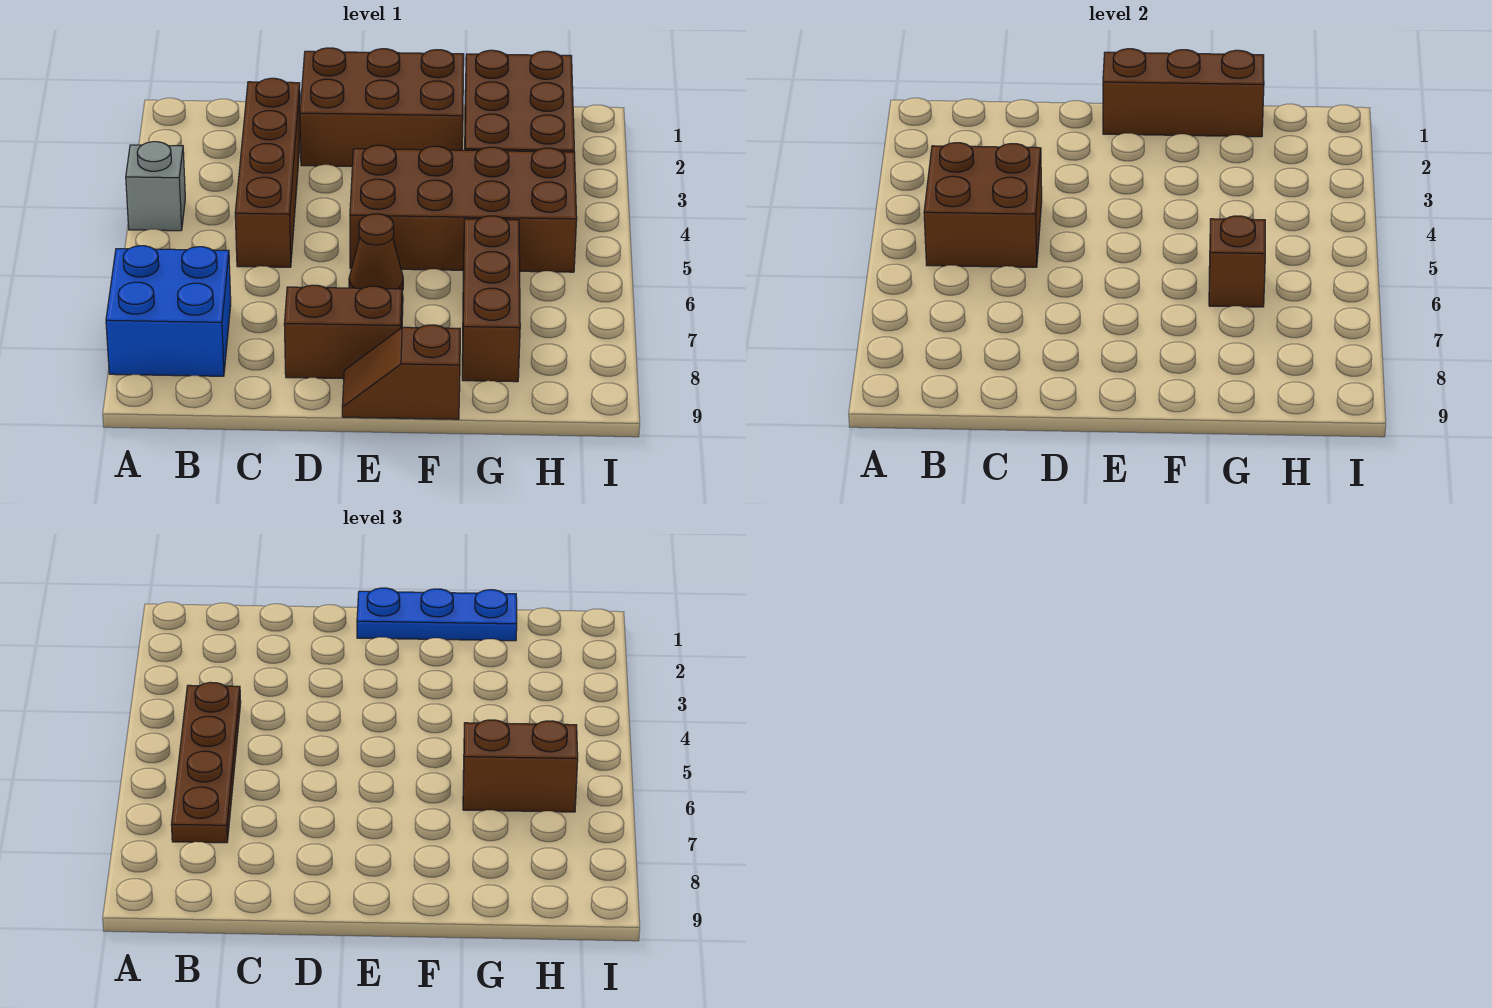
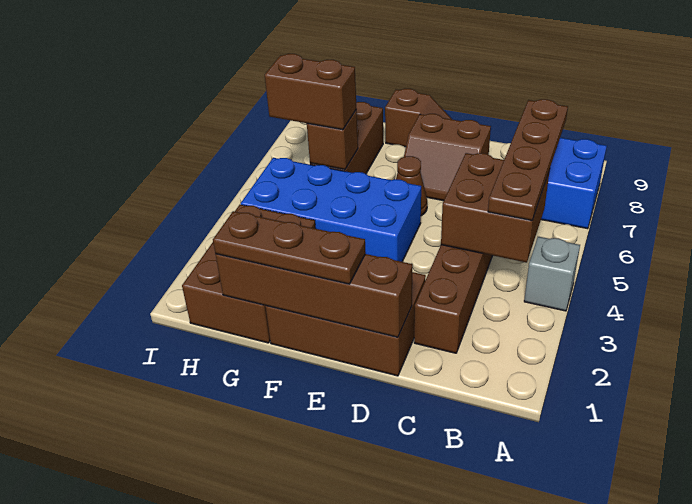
brown brick E1:G1 level 2 -> brown brick D1:G1 level 2
blue plate E1:G1 level 3 -> brown plate E1:G1 level 3
brown brick E4:H5 level 1 -> blue brick E4:H5 level 1

